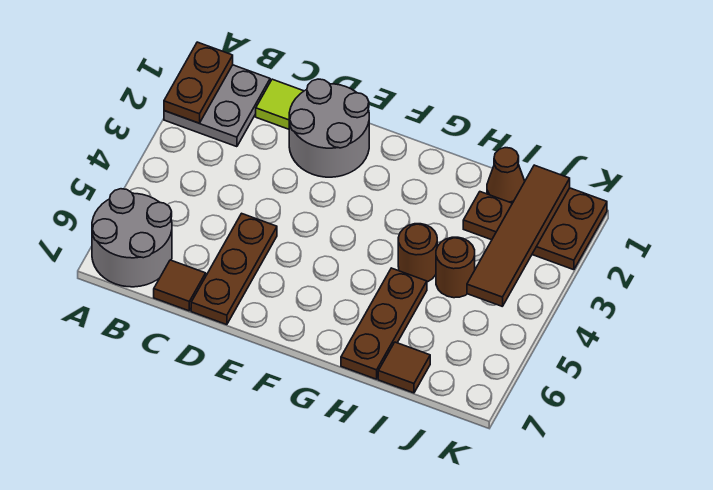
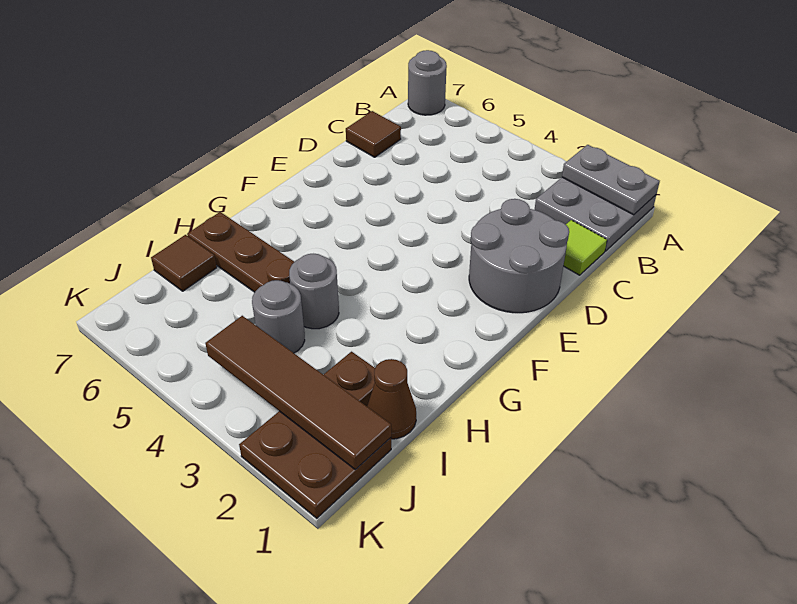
brown plate A1:A2 level 2 -> grey plate A1:A2 level 2
grey round brick A6:B7 level 1 -> grey round brick A7 level 1
brown plate D5:D7 level 1 -> none
brown round brick H4 level 1 -> grey round brick H4 level 1
brown round brick I4 level 1 -> grey round brick I4 level 1

